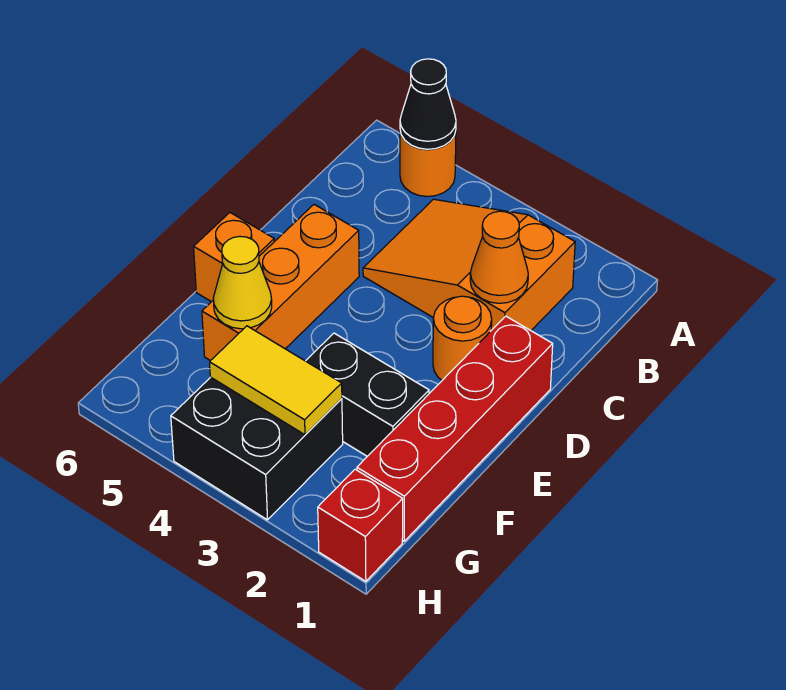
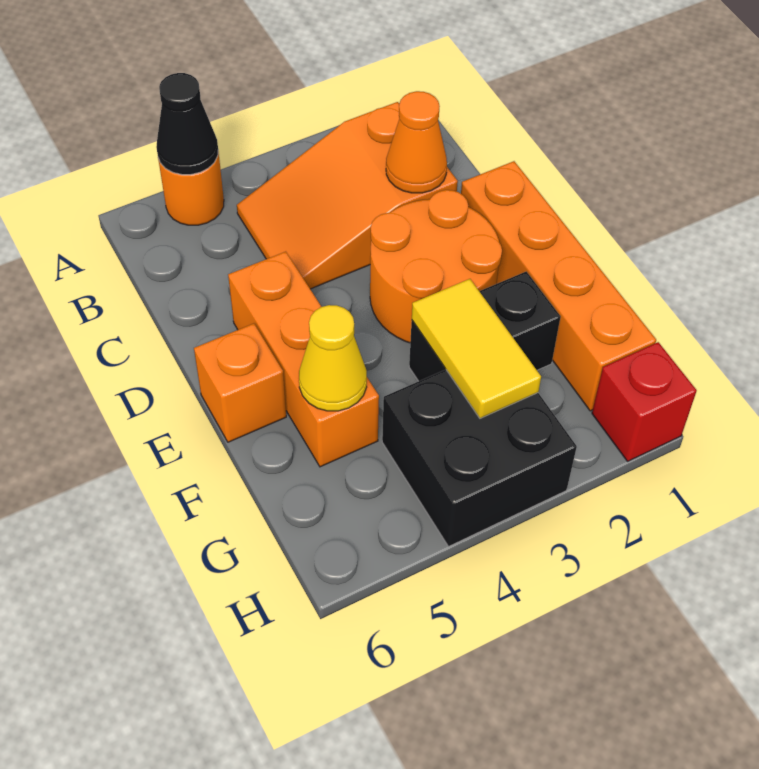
red brick D1:G1 level 1 -> orange brick D1:G1 level 1
orange round brick D2 level 1 -> orange round brick D2:E3 level 1
yellow tile G3:G4 level 2 -> yellow tile F3:G3 level 2

